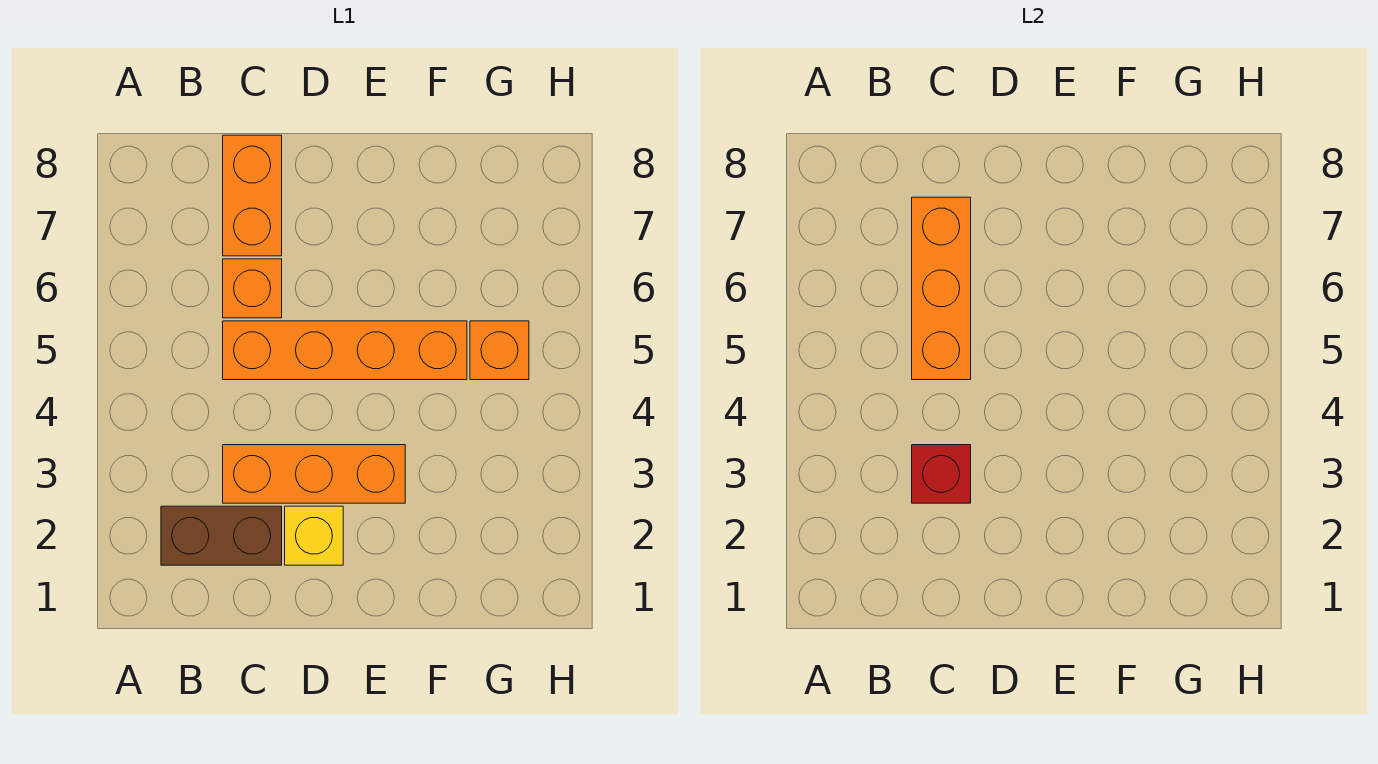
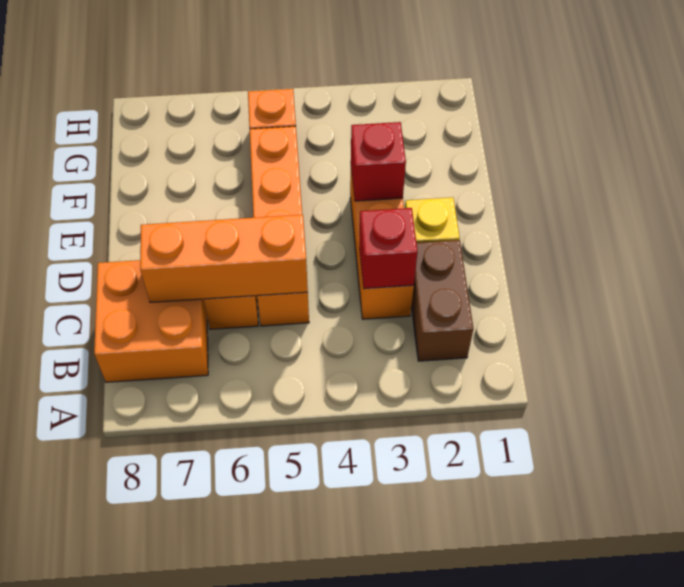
orange brick C7:C8 level 1 -> orange brick B7:C8 level 1
none -> red brick E3 level 2

